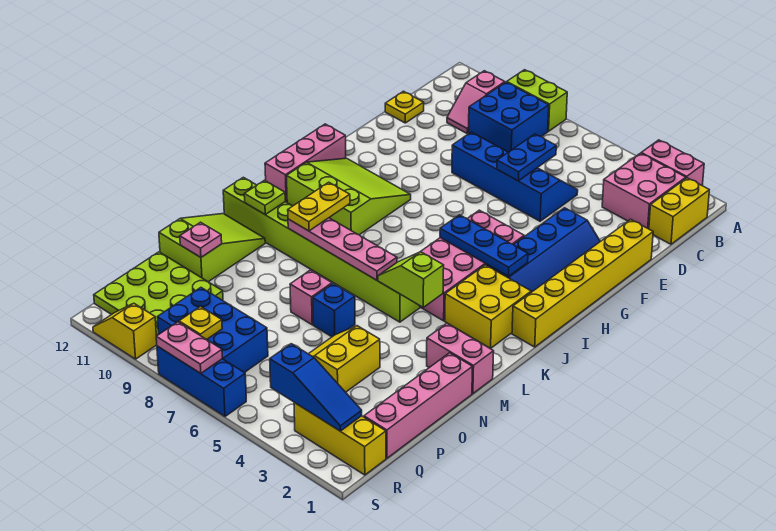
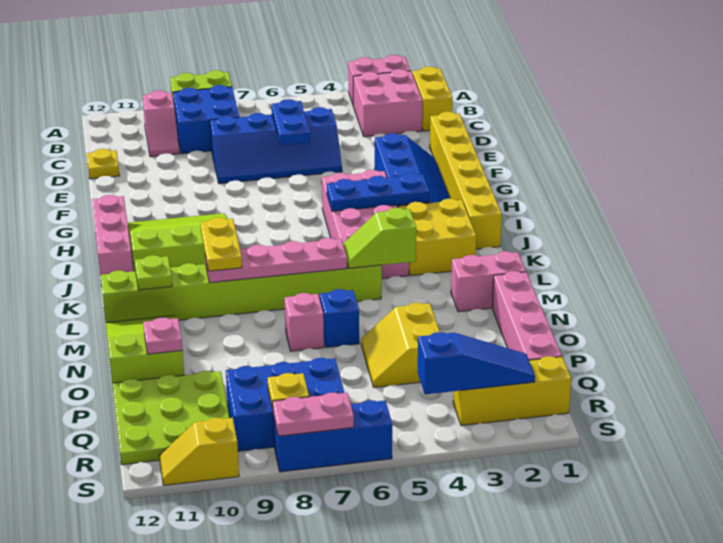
blue slope D5:E8 level 1 top E -> blue slope D5:E8 level 1 top D

